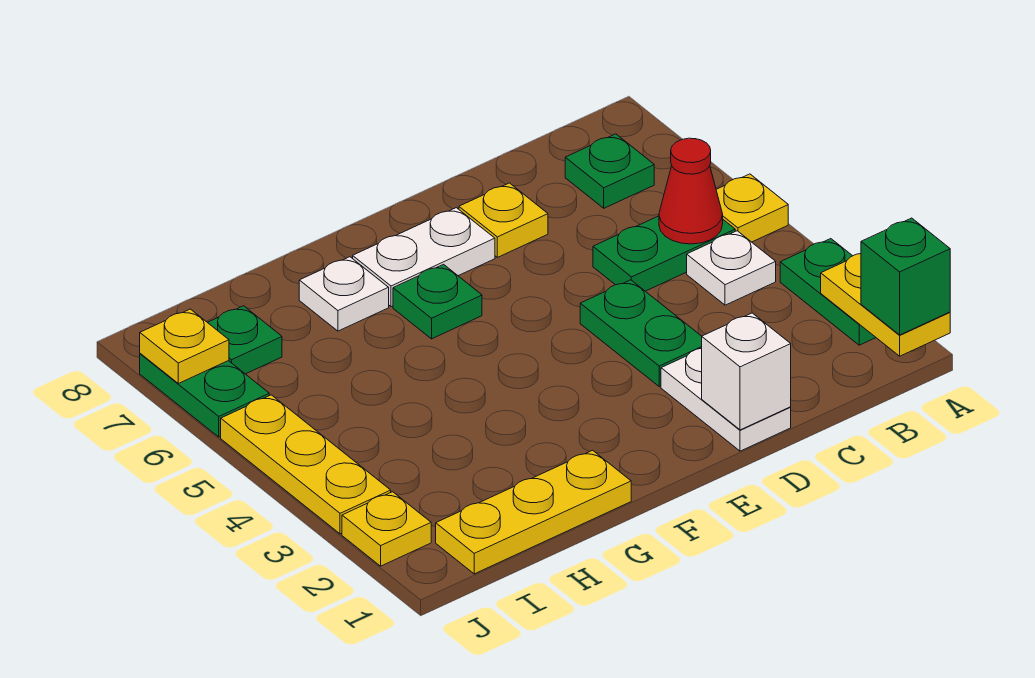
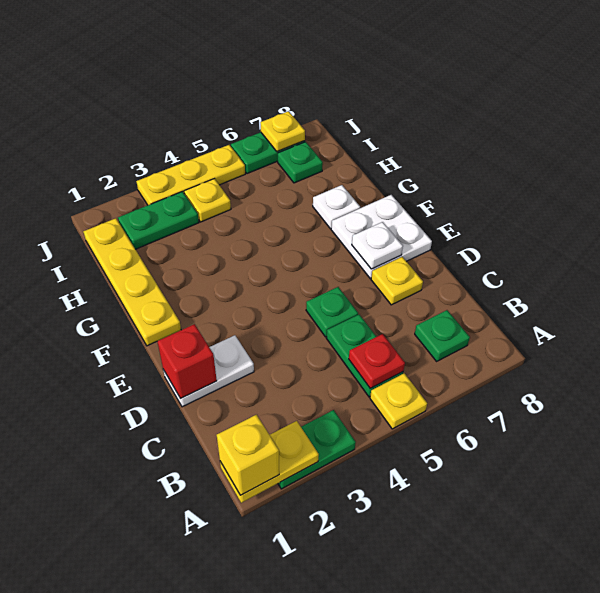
green brick A1 level 3 -> yellow brick A1 level 3
white plate B4 level 1 -> white plate E7 level 2
red cone B5 level 2 -> red plate B5 level 2
white brick D1 level 2 -> red brick D1 level 2
green plate D3:D4 level 1 -> green plate I2:I3 level 1
white plate E7:F7 level 1 -> white plate E7:F8 level 1
green plate F6 level 1 -> green plate D5 level 1
yellow plate G1:I1 level 1 -> yellow plate F1:I1 level 1
yellow plate J2 level 1 -> yellow plate I4 level 1

